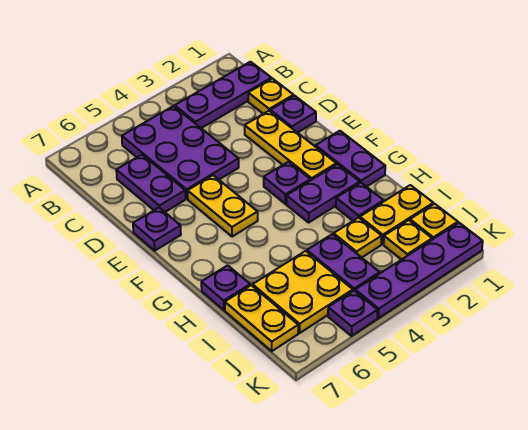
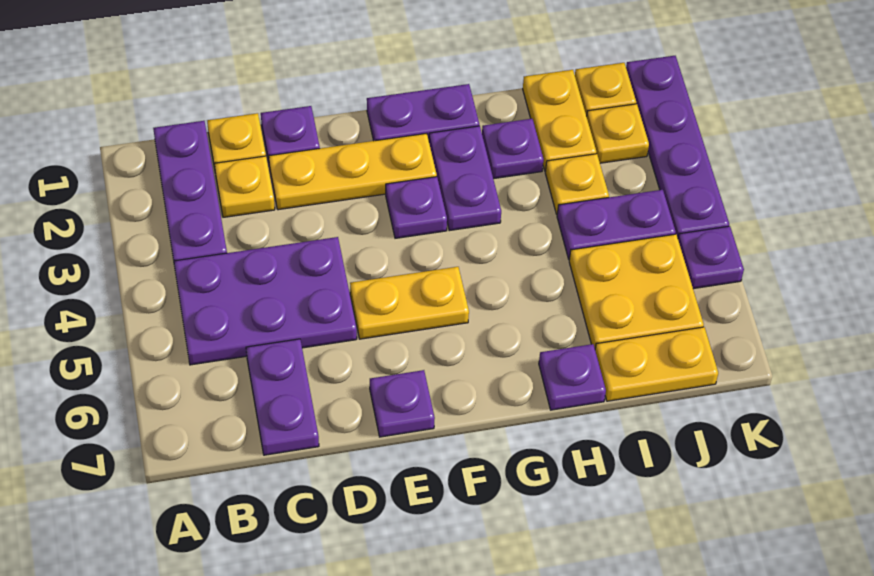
none -> yellow plate C2 level 1
purple plate C6:D6 level 1 -> purple plate C6:C7 level 1

